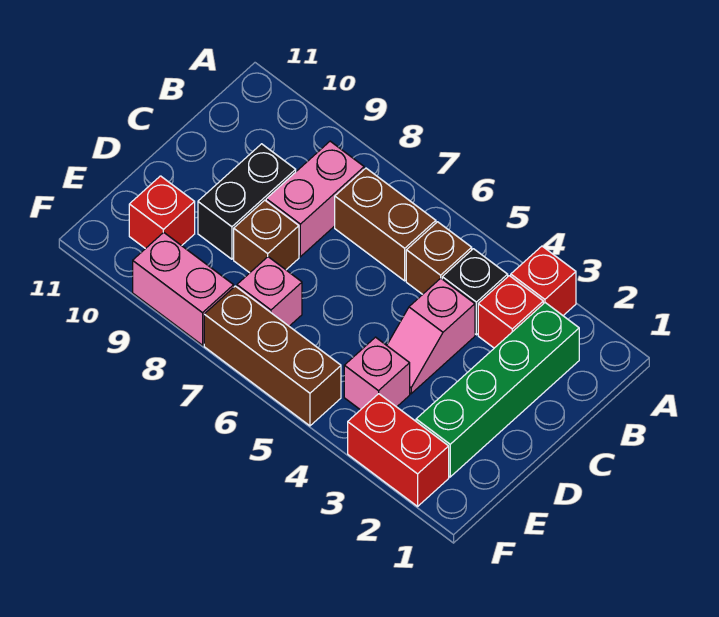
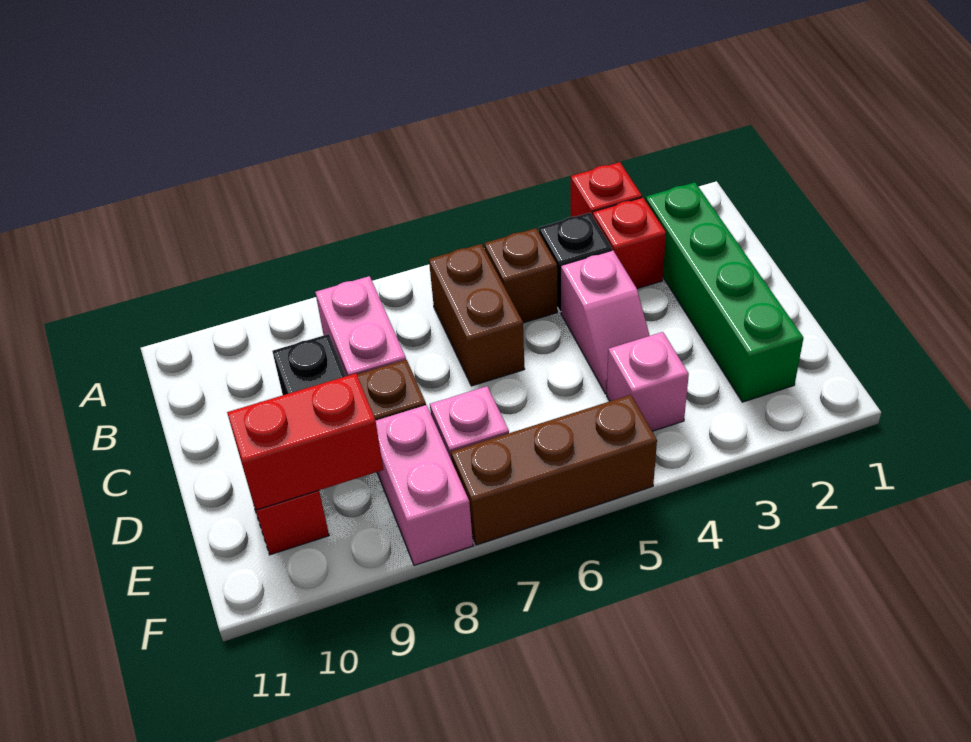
brown brick B6:B7 level 1 -> brown brick B6:C6 level 1
red brick F2:F3 level 1 -> red brick E9:E10 level 2
pink brick F8:F9 level 1 -> pink brick E8:F8 level 1

